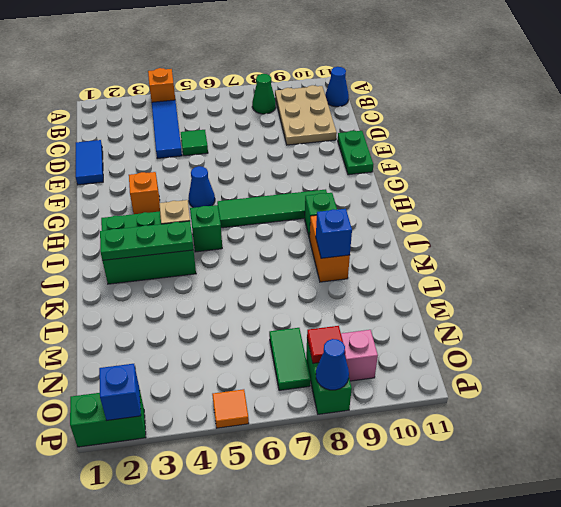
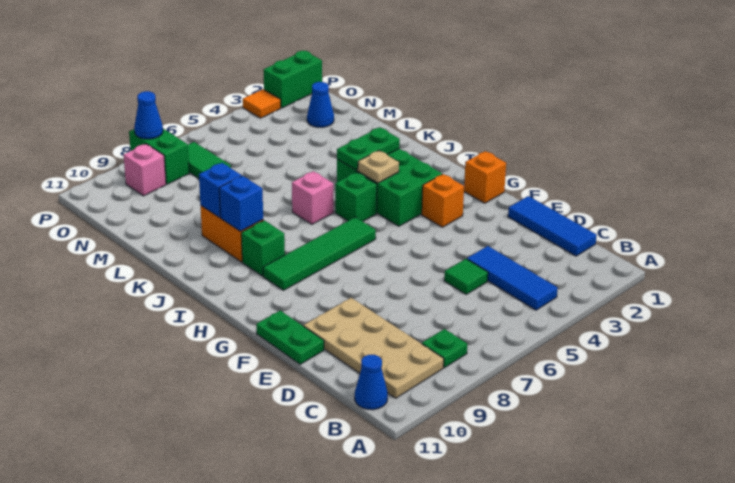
orange brick A4 level 1 -> orange brick G1 level 1
green cone B8 level 1 -> green plate B8 level 1
tan plate B9:D10 level 1 -> tan plate B9:E10 level 1
blue tile D1:E1 level 1 -> blue tile C1:E1 level 1
blue cone G5 level 1 -> blue cone N2 level 1
green brick I2:J4 level 1 -> green brick H3:J4 level 1
green plate J2:J4 level 2 -> green plate J3:J4 level 2
none -> pink brick J6 level 1
red tile O8 level 2 -> none
blue brick P2 level 2 -> blue brick J9 level 2
orange tile P5 level 1 -> orange tile P3 level 1

